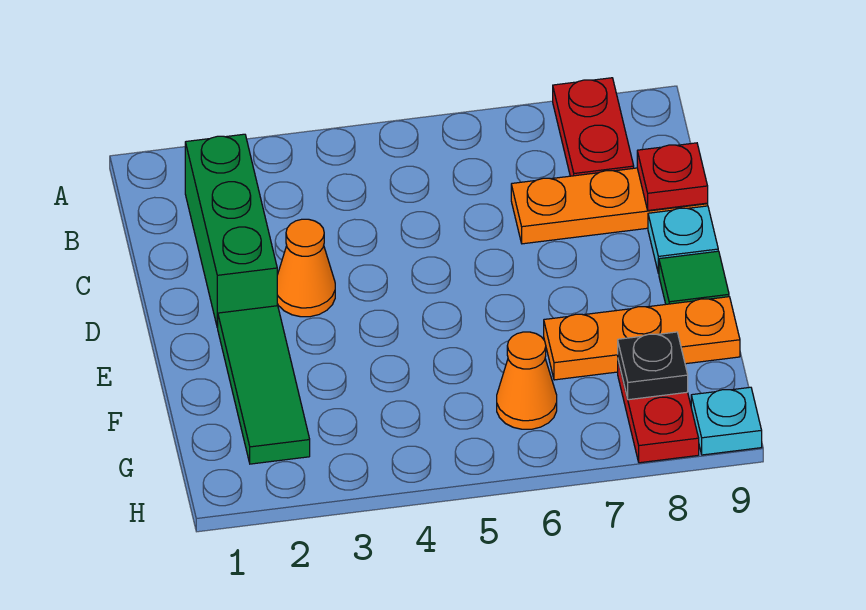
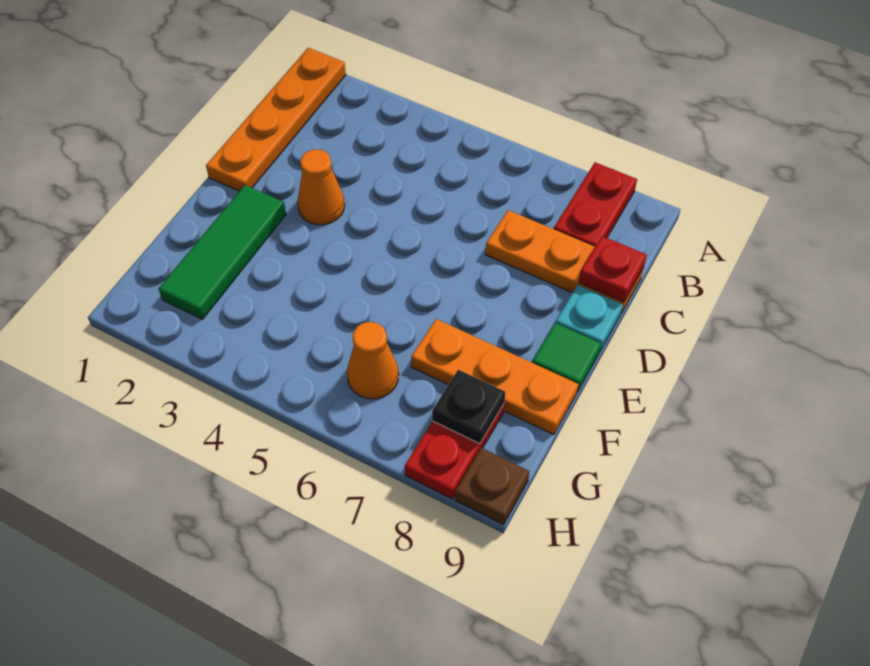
none -> orange plate A1:D1 level 1
green brick B2:D2 level 1 -> none
cyan plate H9 level 1 -> brown plate H9 level 1

